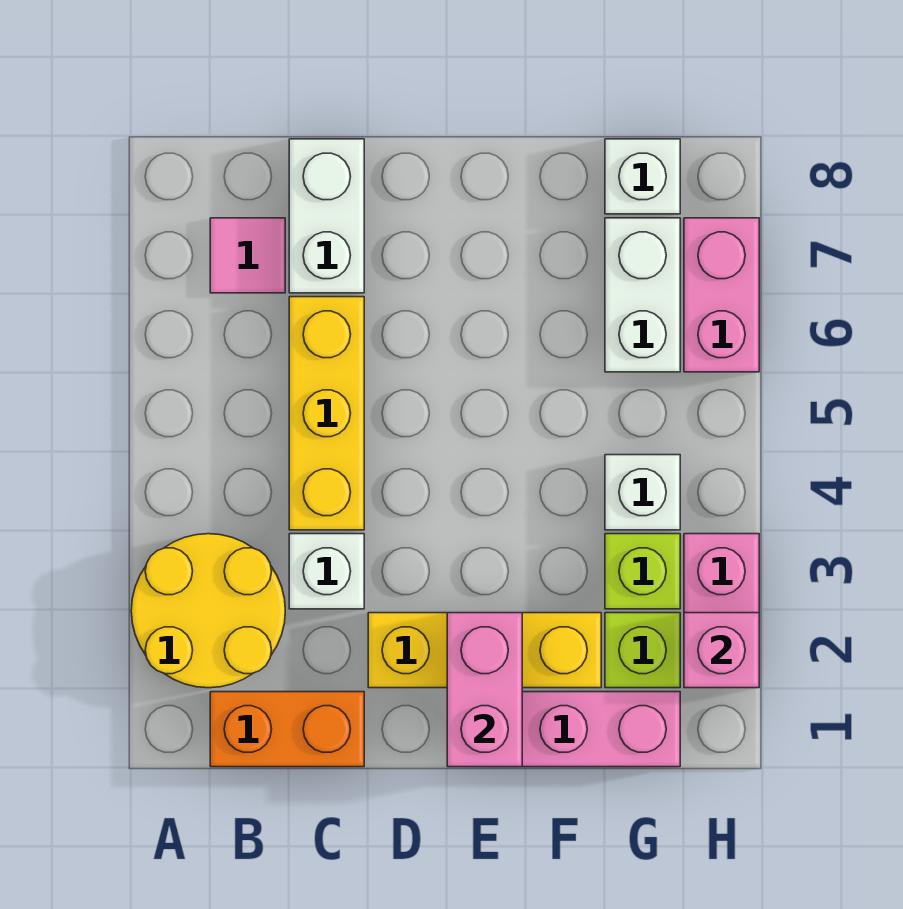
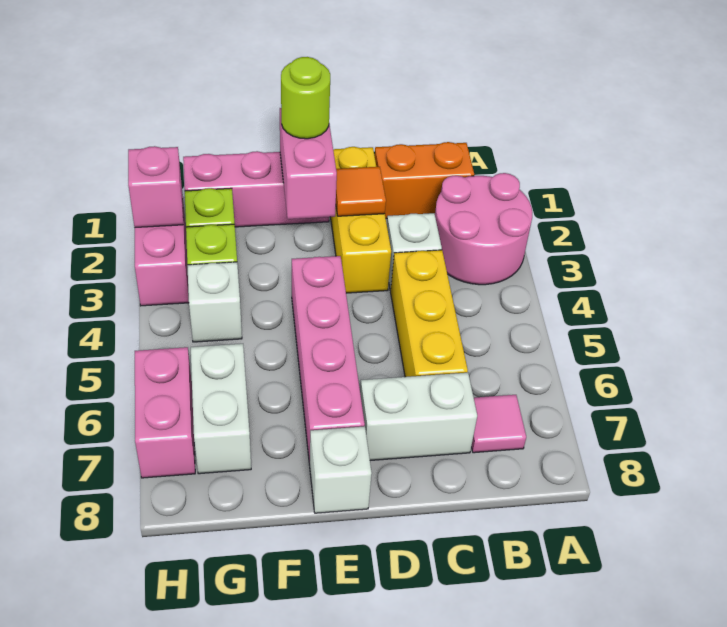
yellow round brick A2:B3 level 1 -> pink round brick A2:B3 level 1
white brick C7:C8 level 1 -> white brick C7:D7 level 1
yellow brick D2:F2 level 1 -> yellow brick D1:D3 level 1
none -> orange tile D2 level 2
none -> lime round brick E1 level 3
none -> pink brick E4:E7 level 1
white brick G8 level 1 -> white brick E8 level 1

